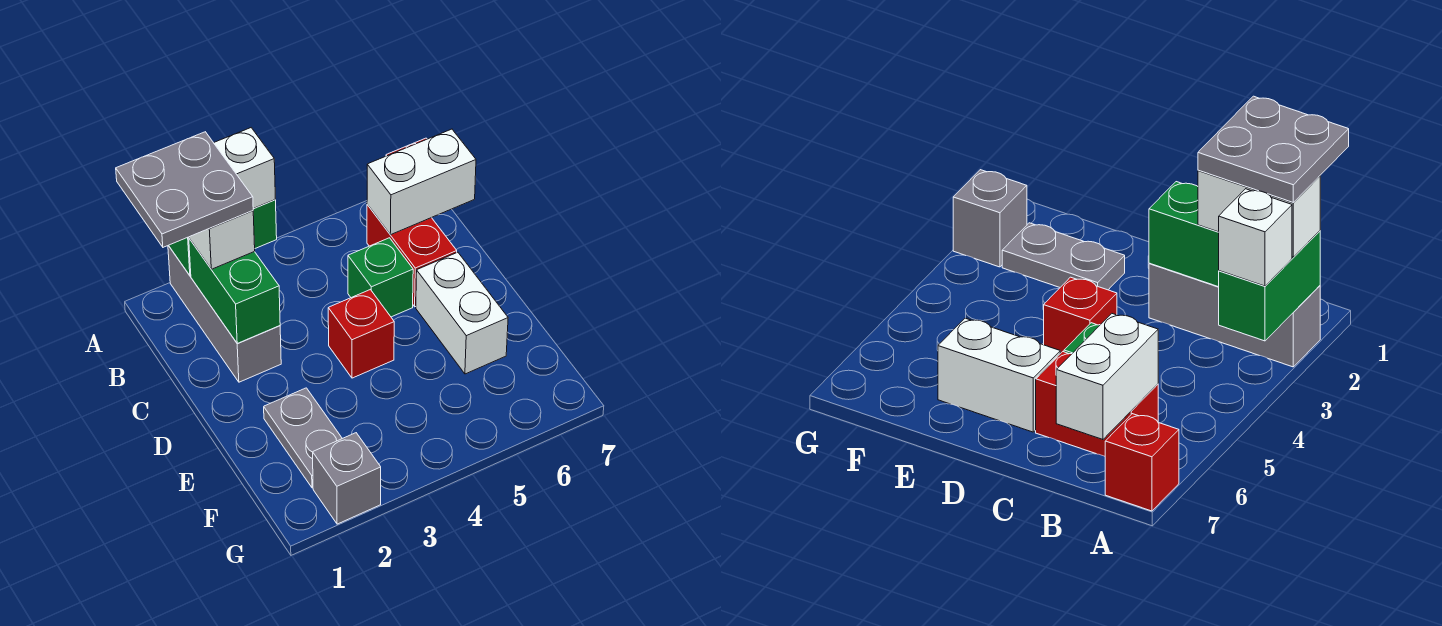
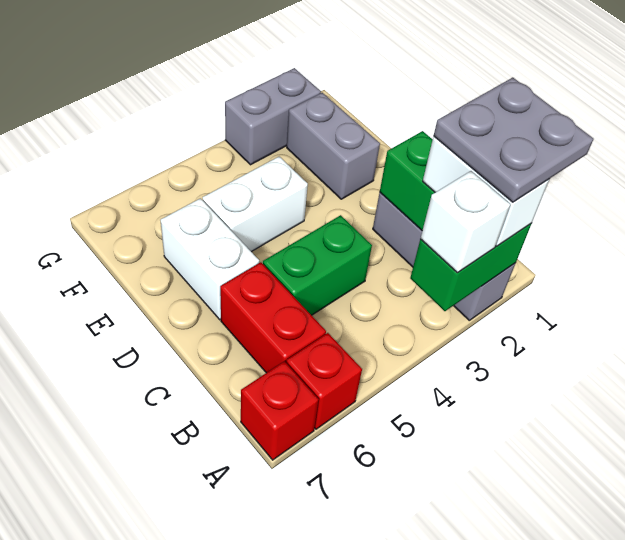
white brick B6:B7 level 2 -> white brick E4:E5 level 1
green brick C5 level 1 -> green brick C4:C5 level 1
red brick D4 level 1 -> red brick A6 level 1
grey plate E2:F2 level 1 -> grey brick E2:F2 level 1
grey brick G2 level 1 -> grey brick G2:G3 level 1

